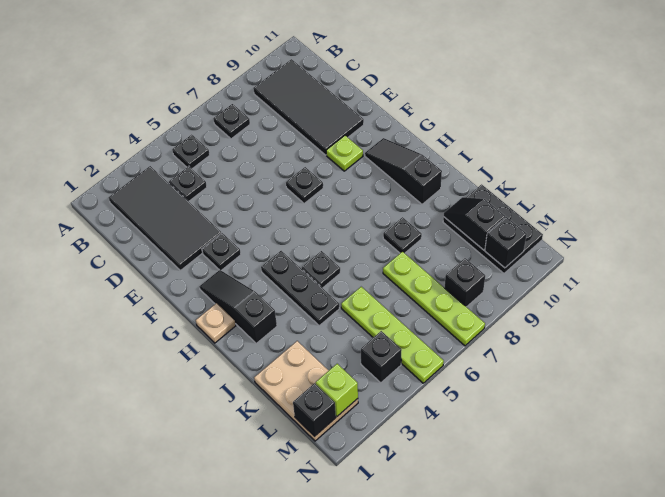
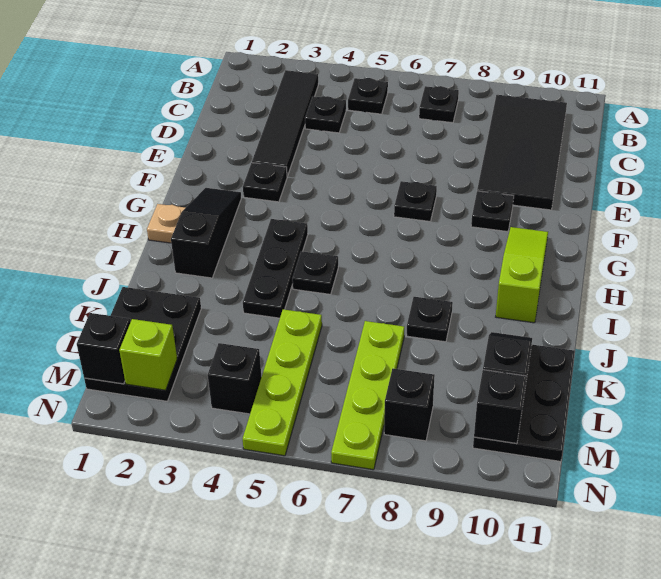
black tile B2:E3 level 1 -> black tile B3:E3 level 1
lime plate F9 level 1 -> black plate F9 level 1
black slope G10:I10 level 1 top I -> lime slope G10:I10 level 1 top I
tan plate K1:M2 level 1 -> black plate K1:M2 level 1

